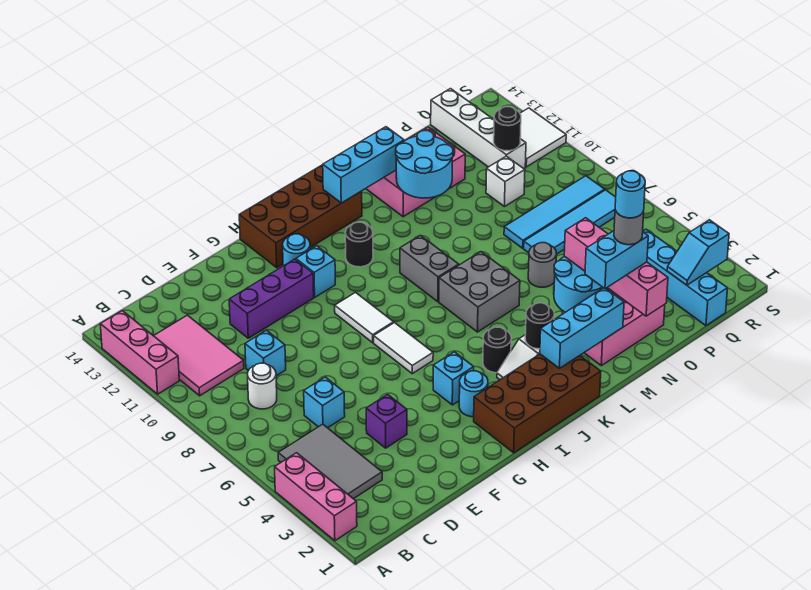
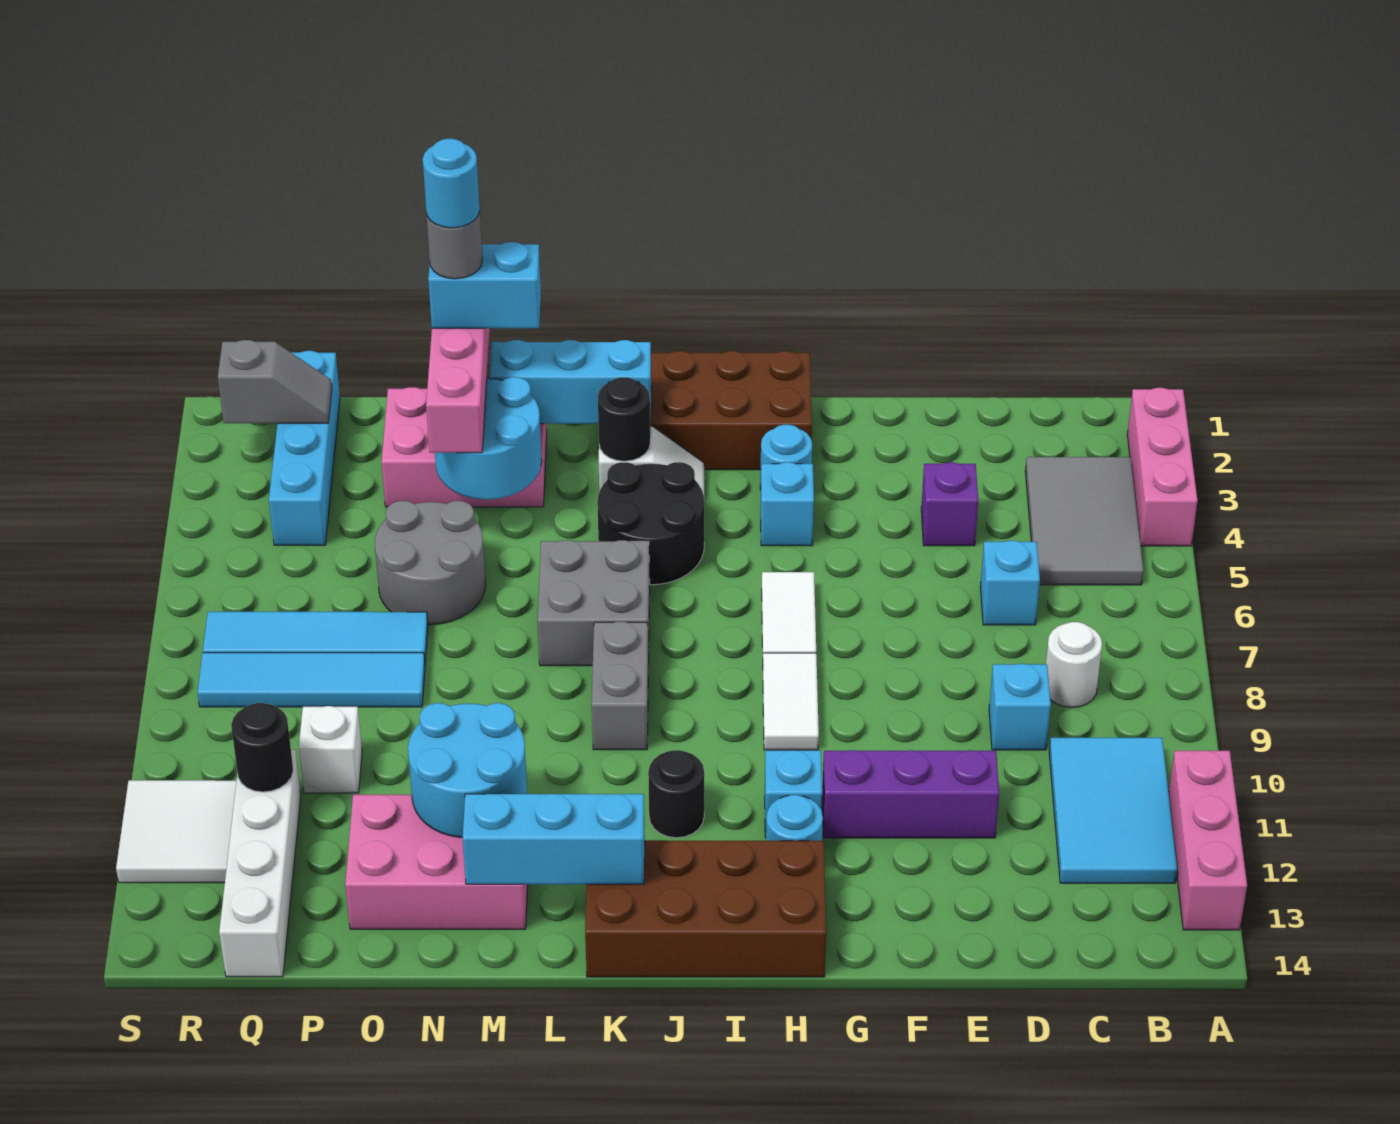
pink tile B10:C12 level 1 -> cyan tile B10:C12 level 1
black round brick J4 level 1 -> black round brick J4:K5 level 1
grey round brick N6 level 1 -> grey round brick N5:O6 level 1
cyan slope Q2:R2 level 2 top R -> grey slope Q2:R2 level 2 top R

